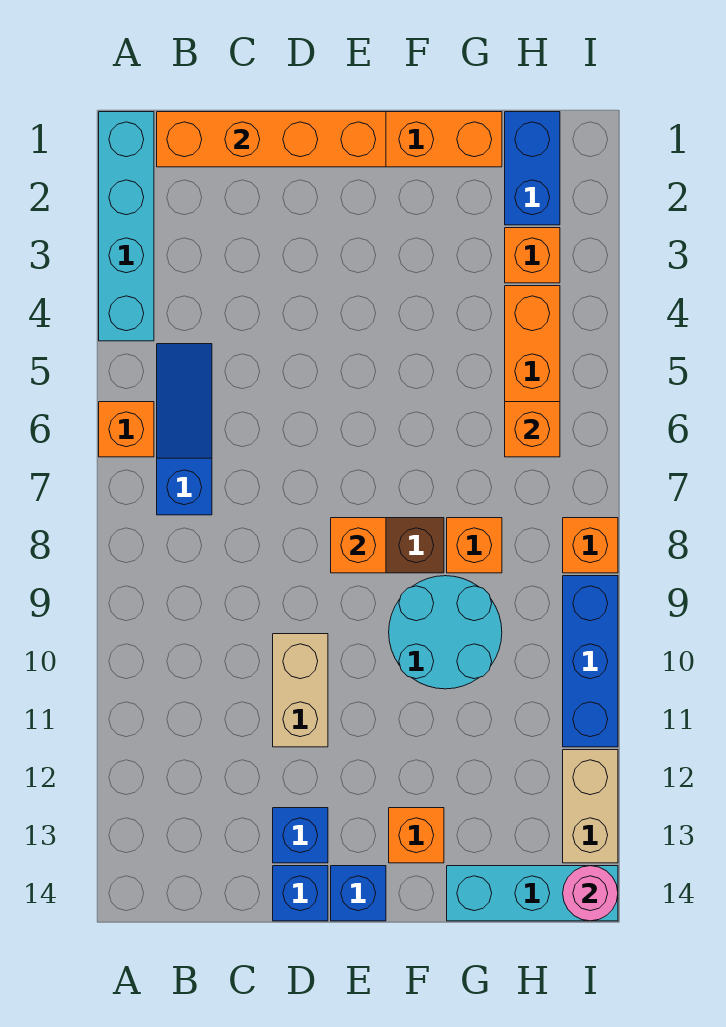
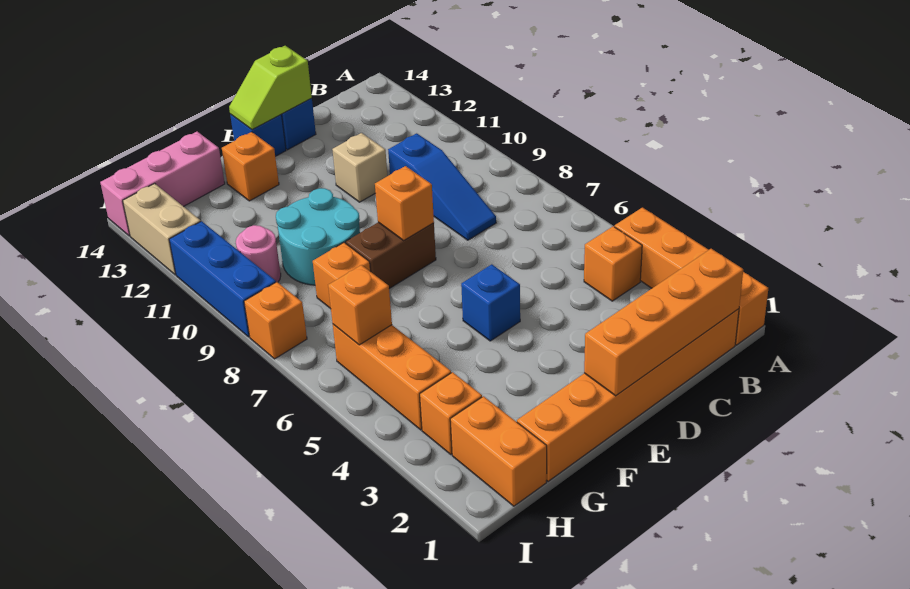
cyan brick A1:A4 level 1 -> orange brick A1:A4 level 1
orange brick A6 level 1 -> orange brick B4 level 1
blue slope B5:B7 level 1 top 7 -> blue slope C8:C10 level 1 top 10
tan brick D10:D11 level 1 -> tan brick D11 level 1
blue brick D13 level 1 -> blue brick E5 level 1
none -> lime slope D14:E14 level 2 top D
cyan brick G14:I14 level 1 -> pink brick G14:I14 level 1
blue brick H1:H2 level 1 -> orange brick H1:H2 level 1
pink round brick I14 level 2 -> pink round brick H10 level 1

